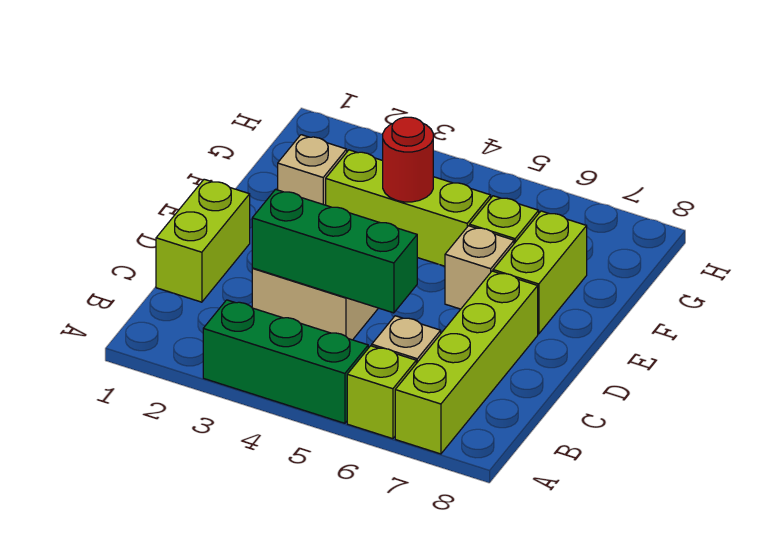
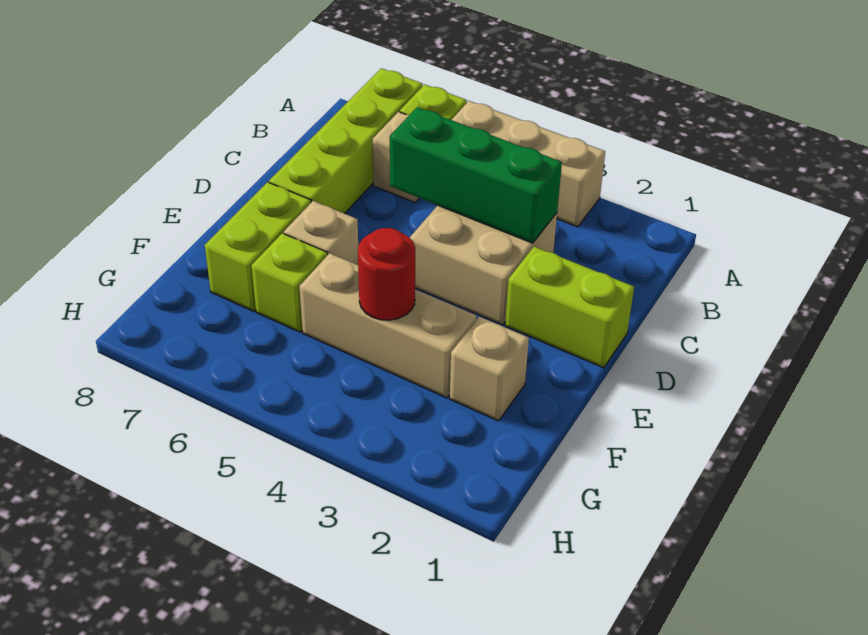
green brick A3:A5 level 1 -> tan brick A3:A5 level 1
lime brick C1:D1 level 1 -> lime brick D1:D2 level 1
lime brick F3:F5 level 1 -> tan brick F3:F5 level 1

